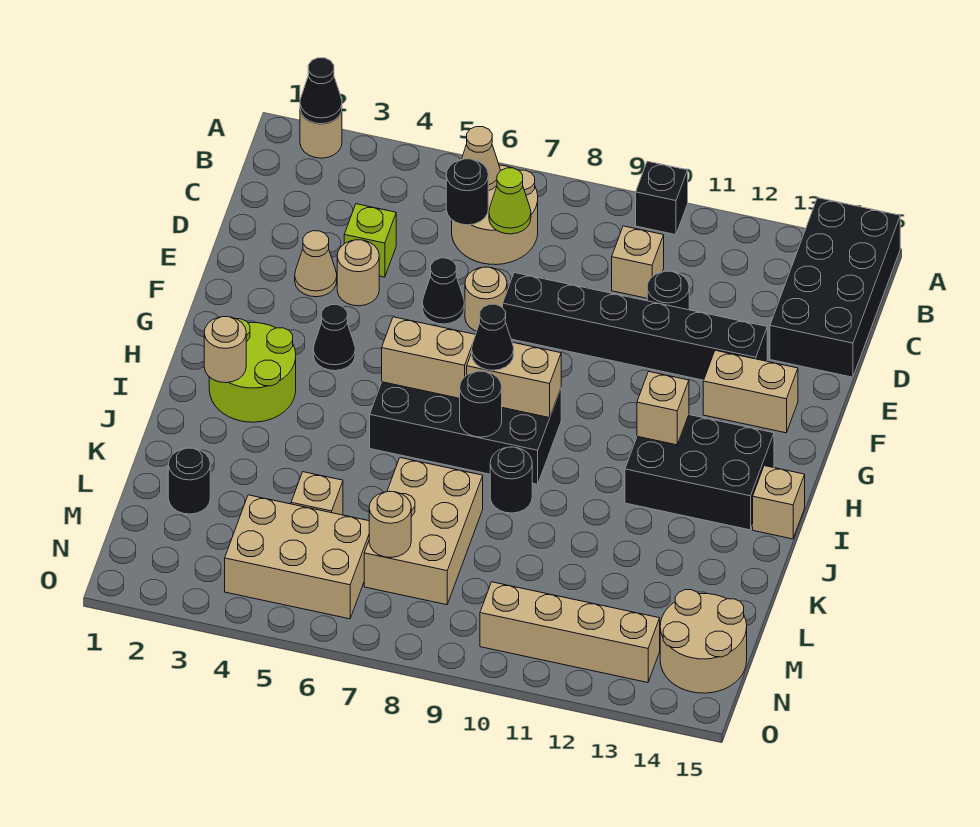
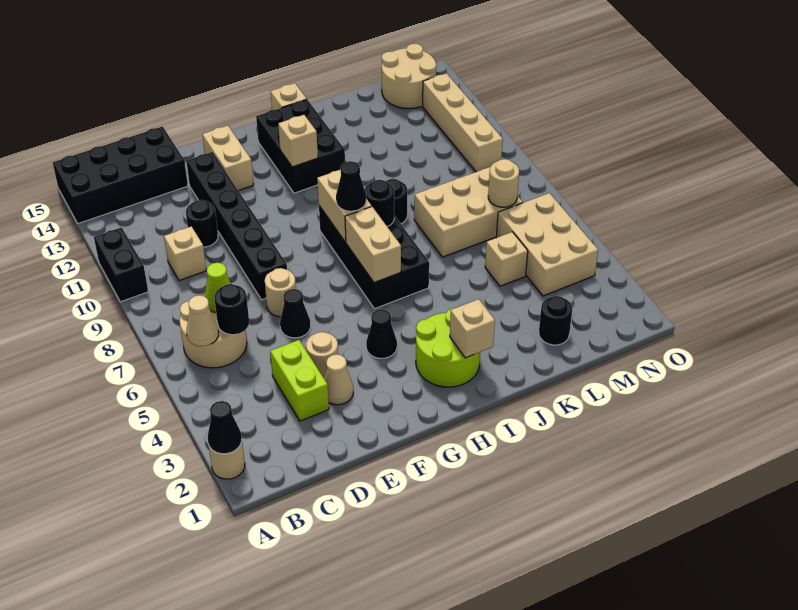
black brick A10 level 1 -> black brick A10:A11 level 1
lime brick D4 level 1 -> lime brick D3:D4 level 1
tan round brick I2 level 2 -> tan brick I2 level 2

